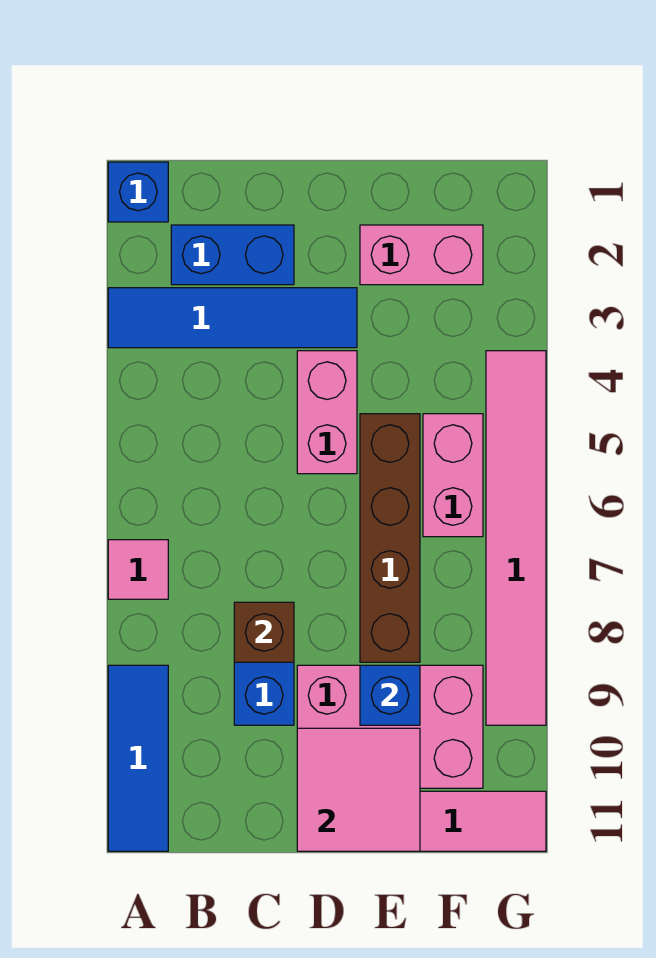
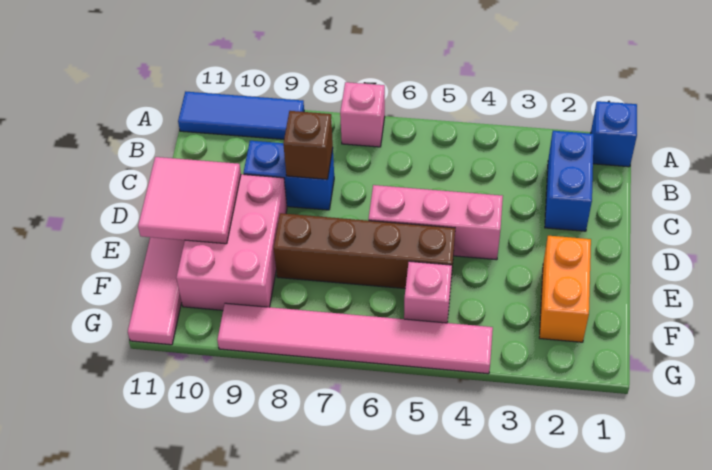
blue tile A3:D3 level 1 -> none
pink tile A7 level 1 -> pink brick A7 level 1
pink brick D4:D5 level 1 -> pink brick D4:D6 level 1
pink brick E2:F2 level 1 -> orange brick E2:F2 level 1
blue brick E9 level 2 -> none
pink brick F5:F6 level 1 -> pink brick F5 level 1

